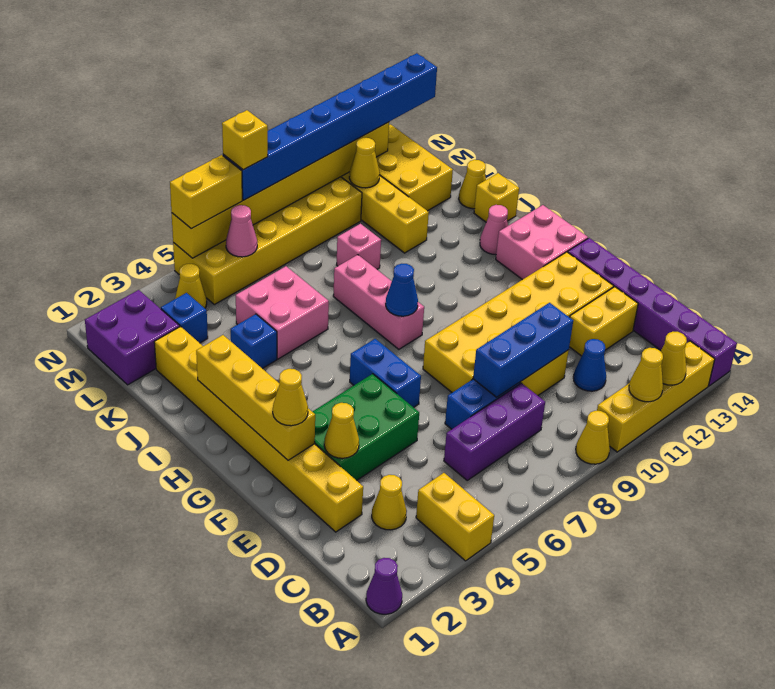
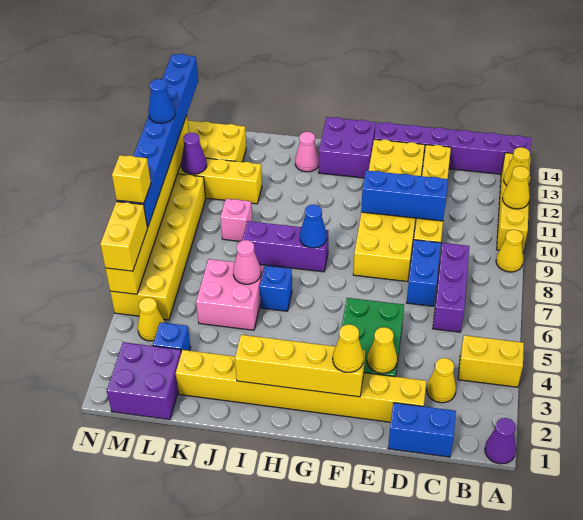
blue cone C11 level 1 -> blue cone N11 level 4
blue brick D8:D10 level 2 -> blue brick D10:F10 level 2
blue brick F6:G6 level 1 -> blue brick C1:D1 level 1
pink brick G13:H14 level 1 -> purple brick G13:H14 level 1
pink brick H8:J8 level 1 -> purple brick H8:J8 level 1
blue brick J4 level 1 -> blue brick I6 level 1
yellow brick J14 level 1 -> none
yellow cone K14 level 1 -> none
pink cone M6 level 2 -> pink cone J6 level 2
yellow cone M11 level 2 -> purple cone M11 level 2

